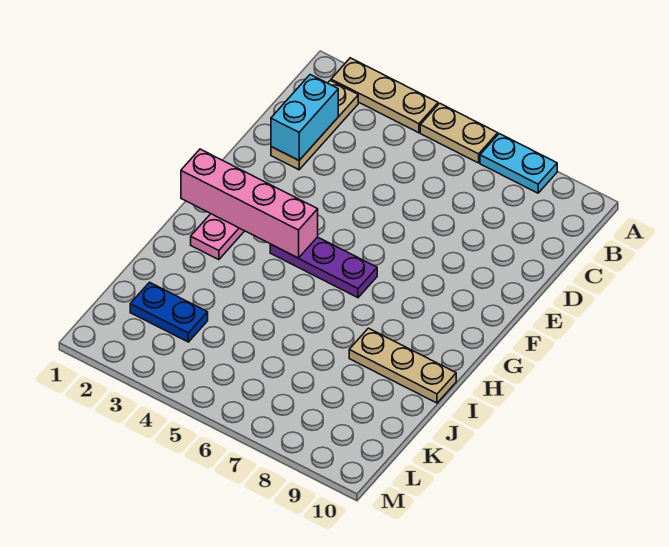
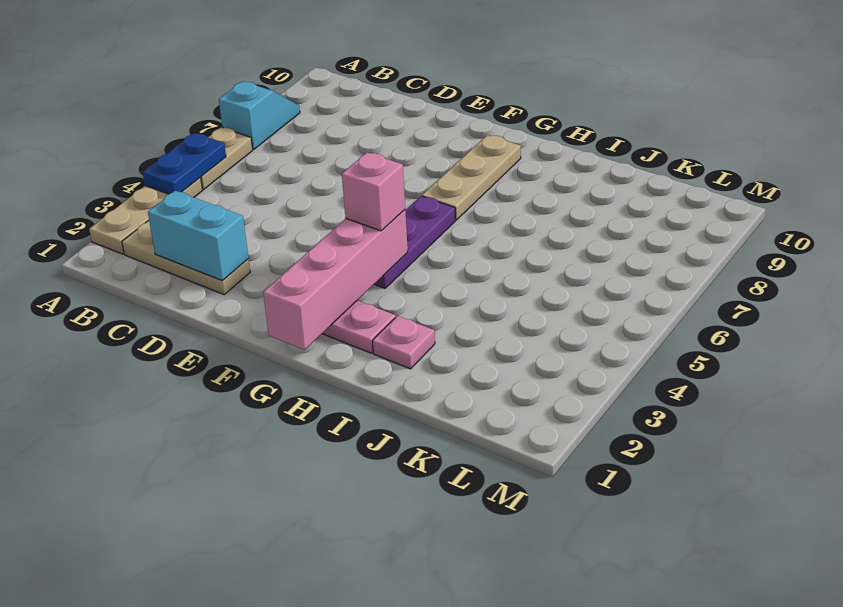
cyan plate A7:A8 level 1 -> cyan slope A7:A8 level 1 top 7
none -> pink brick G4 level 3
none -> pink plate I2 level 1
tan plate I8:I10 level 1 -> tan plate G7:G9 level 1
blue plate K2:K3 level 1 -> blue plate A4:A5 level 2

